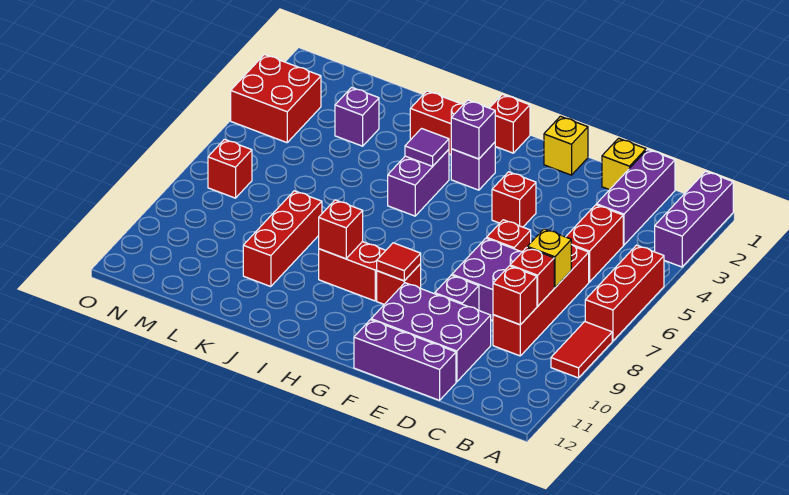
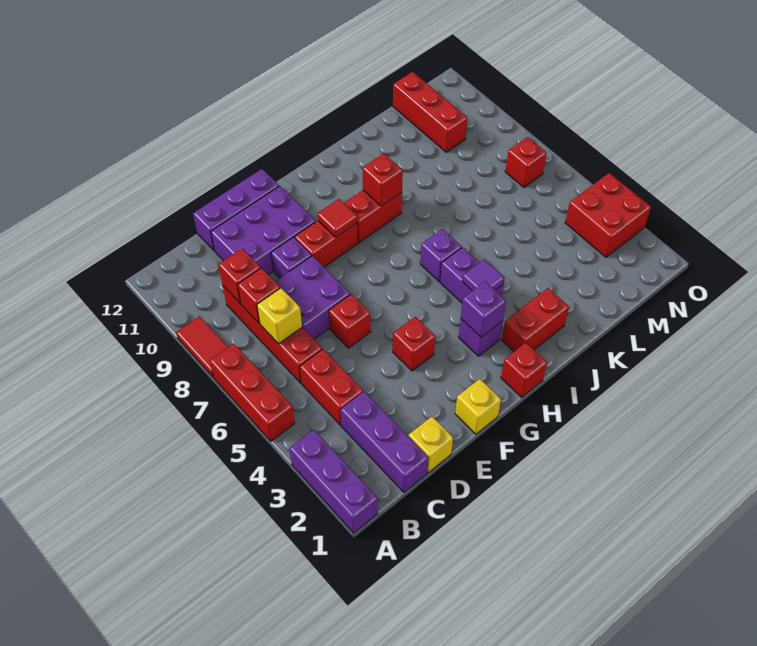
red brick G9 level 1 -> red brick F9:G9 level 1
red brick K8:K10 level 1 -> red brick M10:M12 level 1
purple brick L3 level 1 -> purple brick I6 level 1

